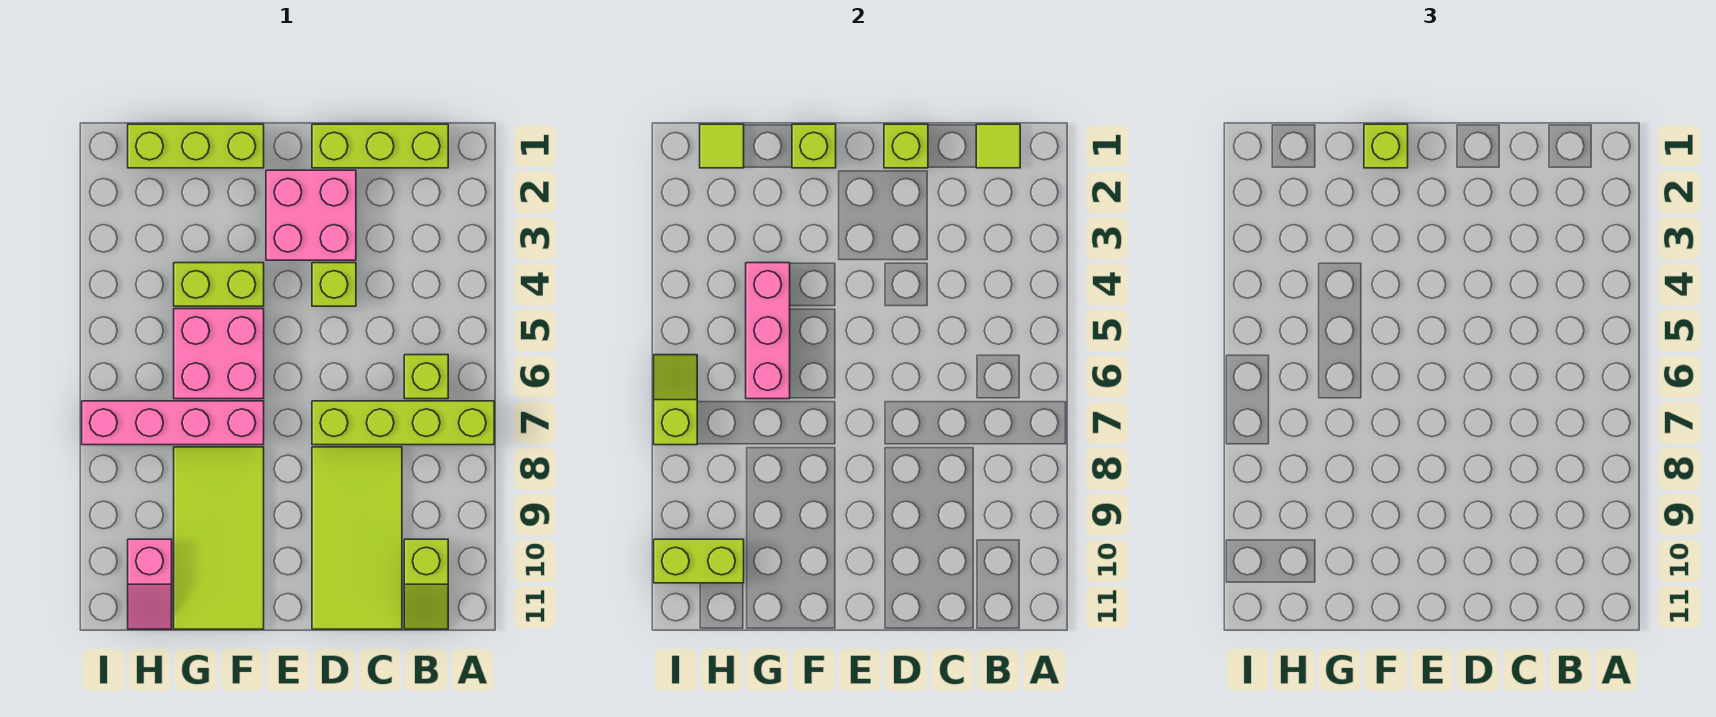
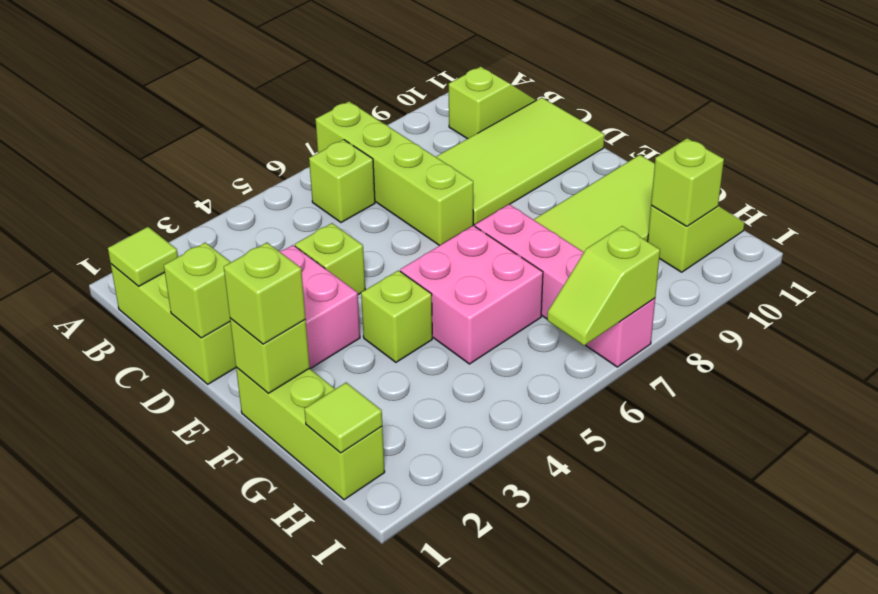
lime brick F4:G4 level 1 -> lime brick F4 level 1
pink brick G4:G6 level 2 -> none
pink slope H10:H11 level 1 top 10 -> lime slope H10:H11 level 1 top 10
lime brick H10:I10 level 2 -> lime brick H10 level 2

